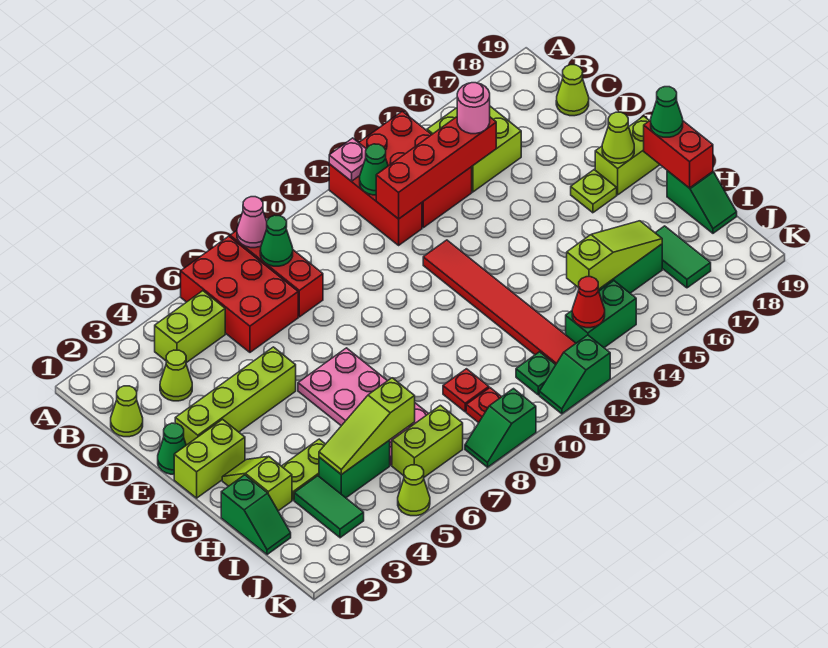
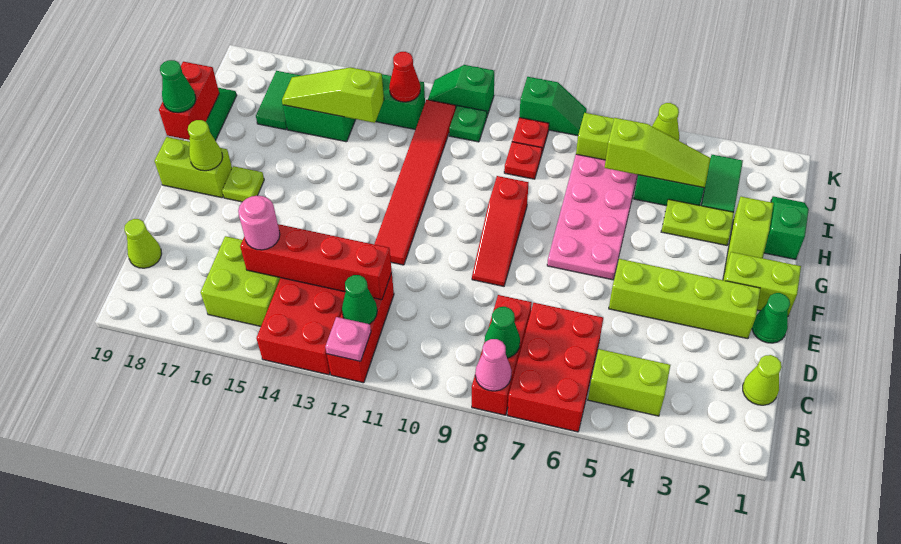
lime cone C3 level 1 -> none
none -> red slope E9:G9 level 1 top G
green slope K11:K12 level 1 top 12 -> green slope K11:K12 level 1 top 11

